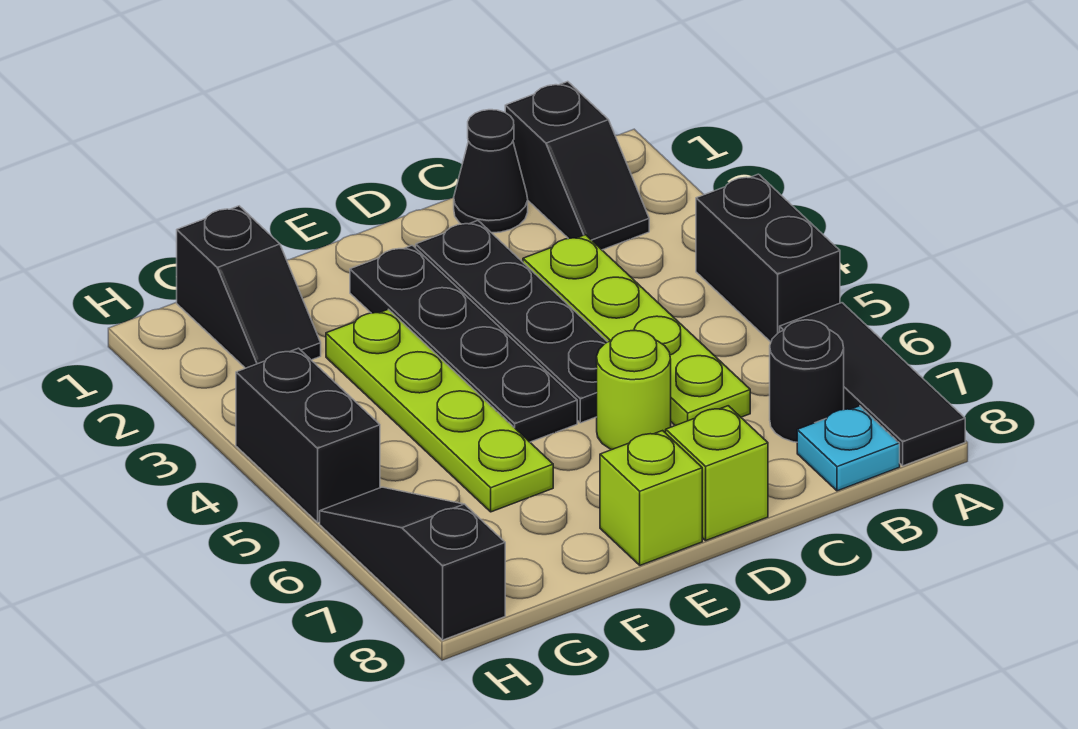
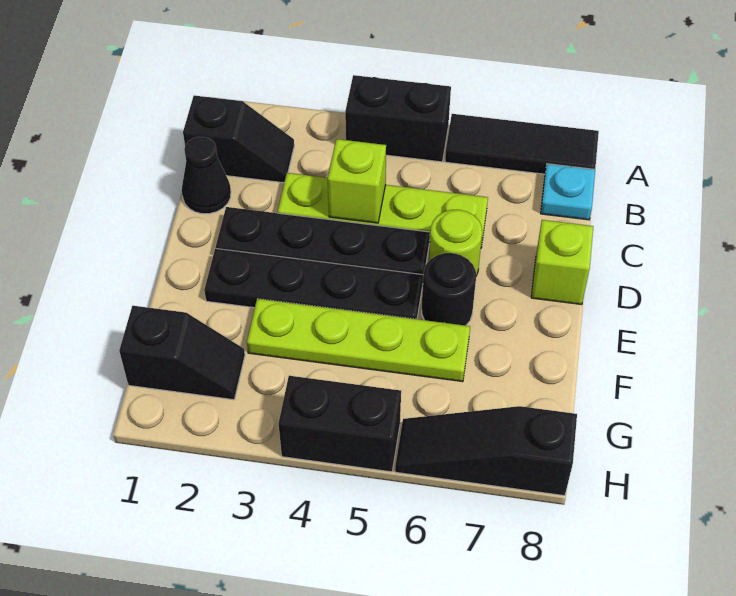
black round brick B7 level 1 -> black round brick E6 level 1
lime brick E8 level 1 -> lime brick C4 level 2

